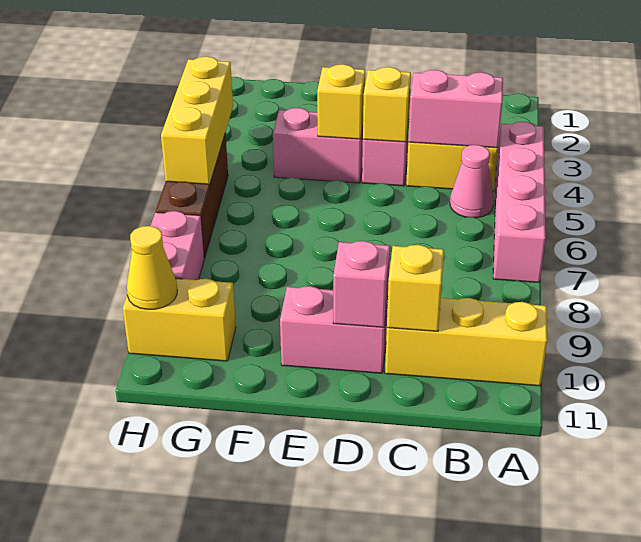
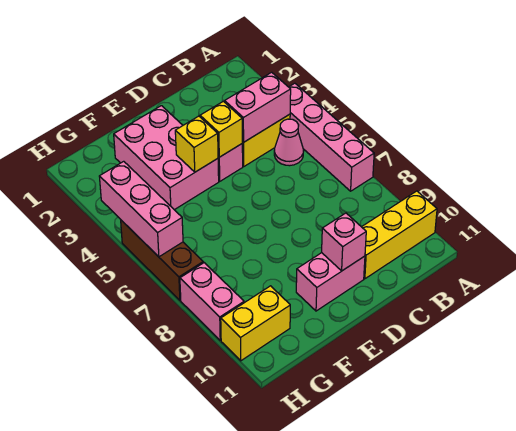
yellow brick C10 level 2 -> none
pink brick E4:F4 level 1 -> pink brick E2:F4 level 1
yellow brick H4:H6 level 2 -> pink brick H4:H6 level 2
yellow cone H10 level 2 -> none

